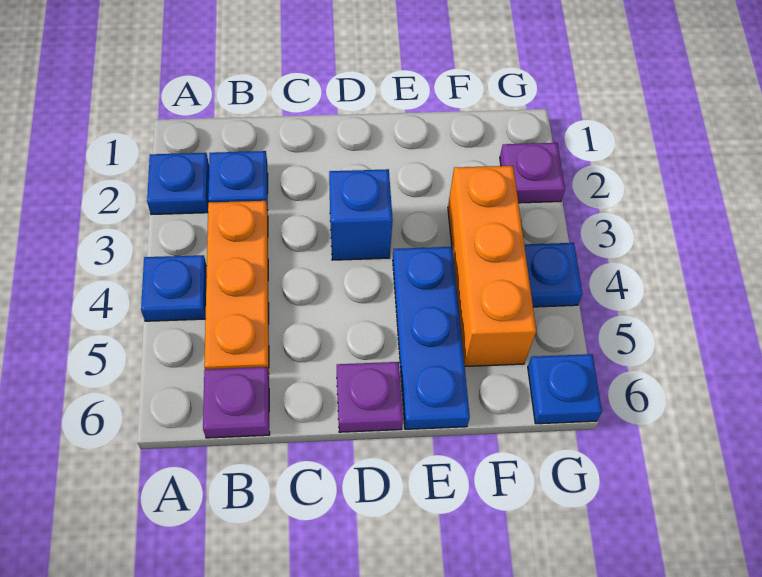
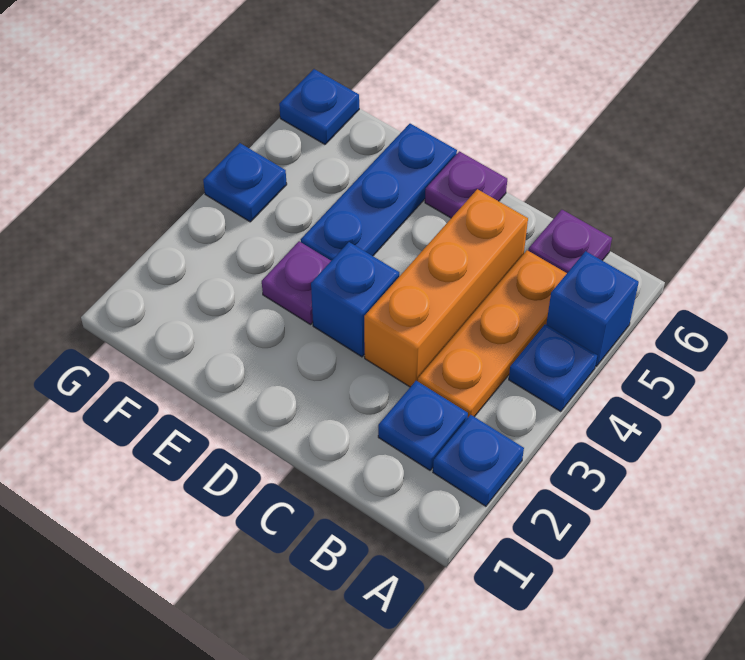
none -> blue brick A5 level 1
orange brick F3:F5 level 1 -> orange brick C3:C5 level 1
purple plate G2 level 1 -> purple plate E3 level 1

